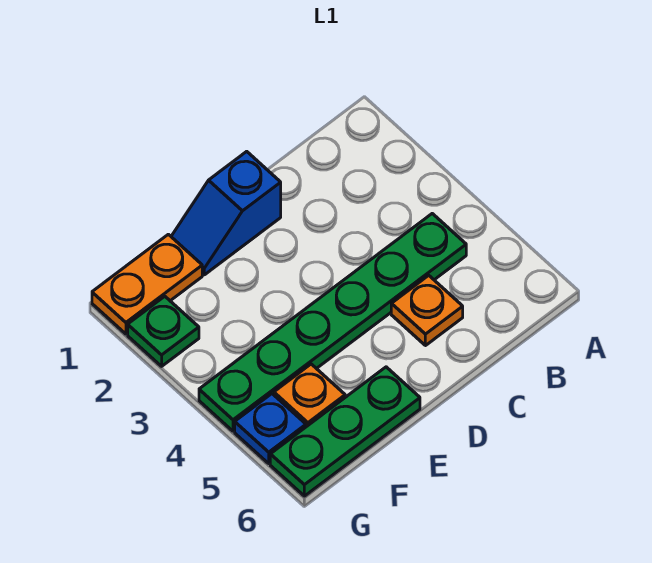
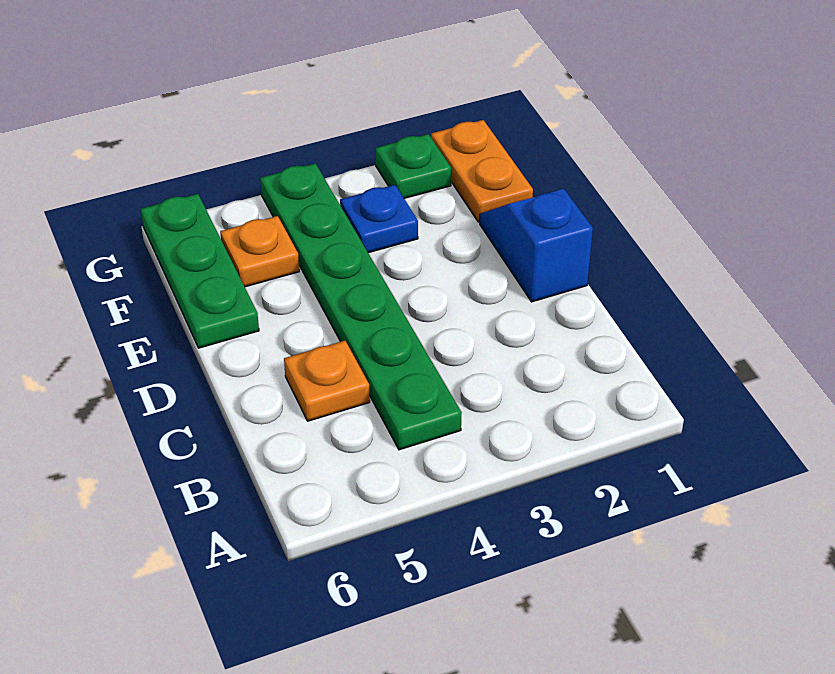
blue plate G5 level 1 -> blue plate F3 level 1

